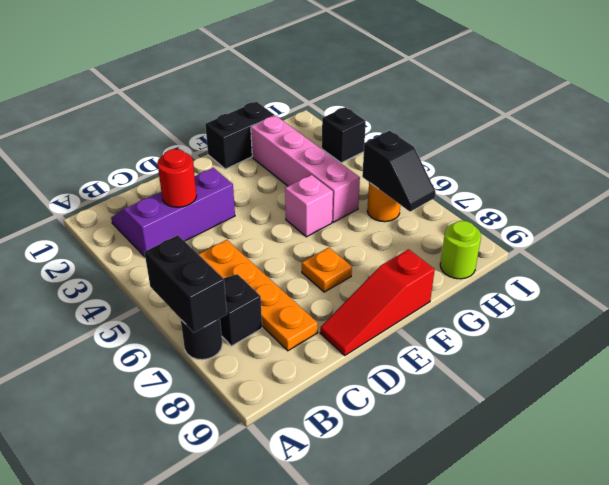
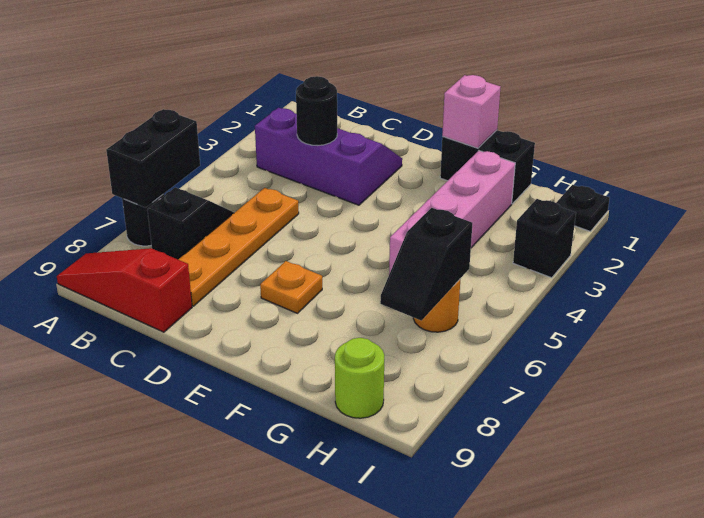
red round brick C3 level 2 -> black round brick C3 level 2
red slope D9:F9 level 1 top F -> red slope A9:C9 level 1 top C
pink brick F5 level 1 -> pink brick F1 level 2
none -> black plate I1 level 1

